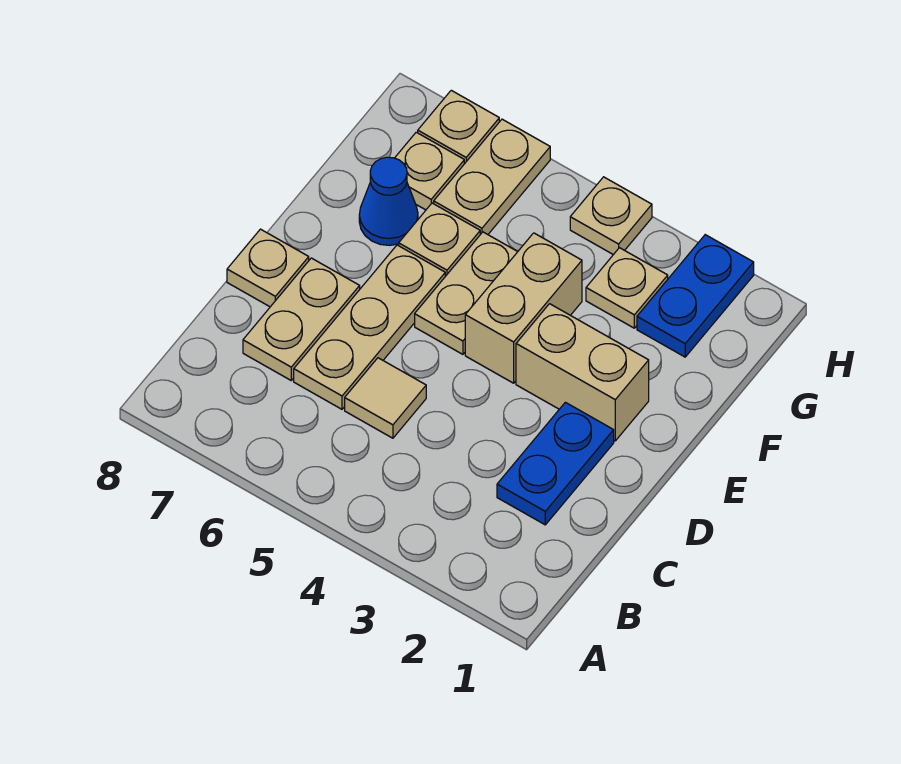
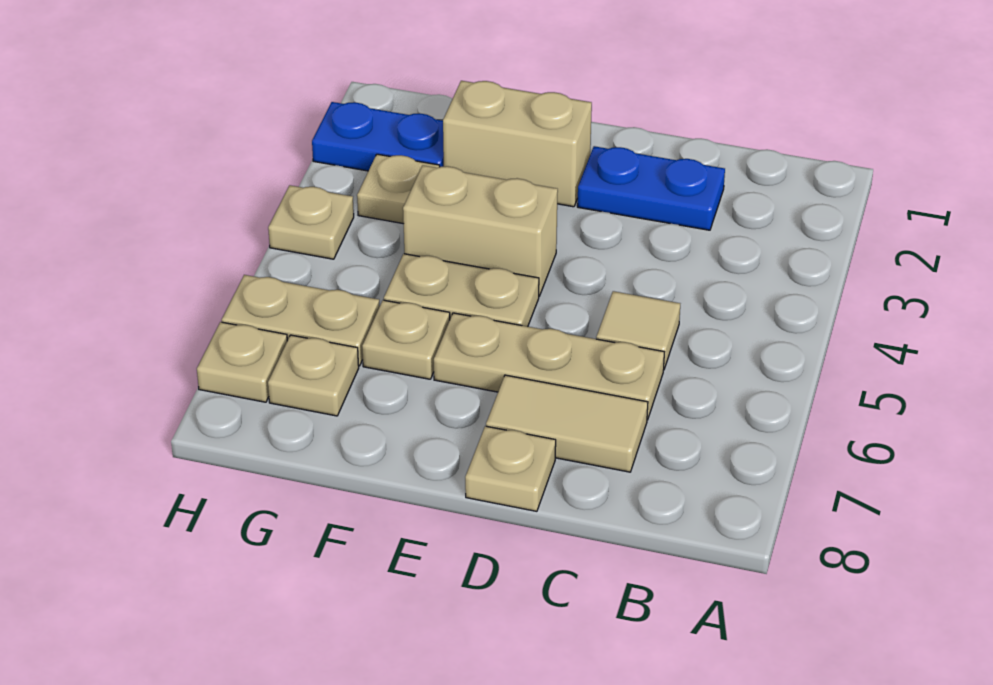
tan plate C7:D7 level 1 -> tan tile C7:D7 level 1
tan brick E2:E3 level 1 -> tan brick E2:F2 level 1
blue cone F7 level 1 -> none

